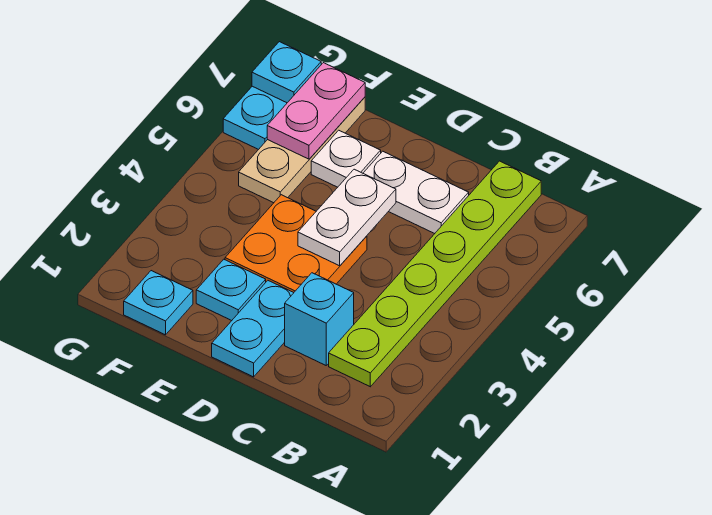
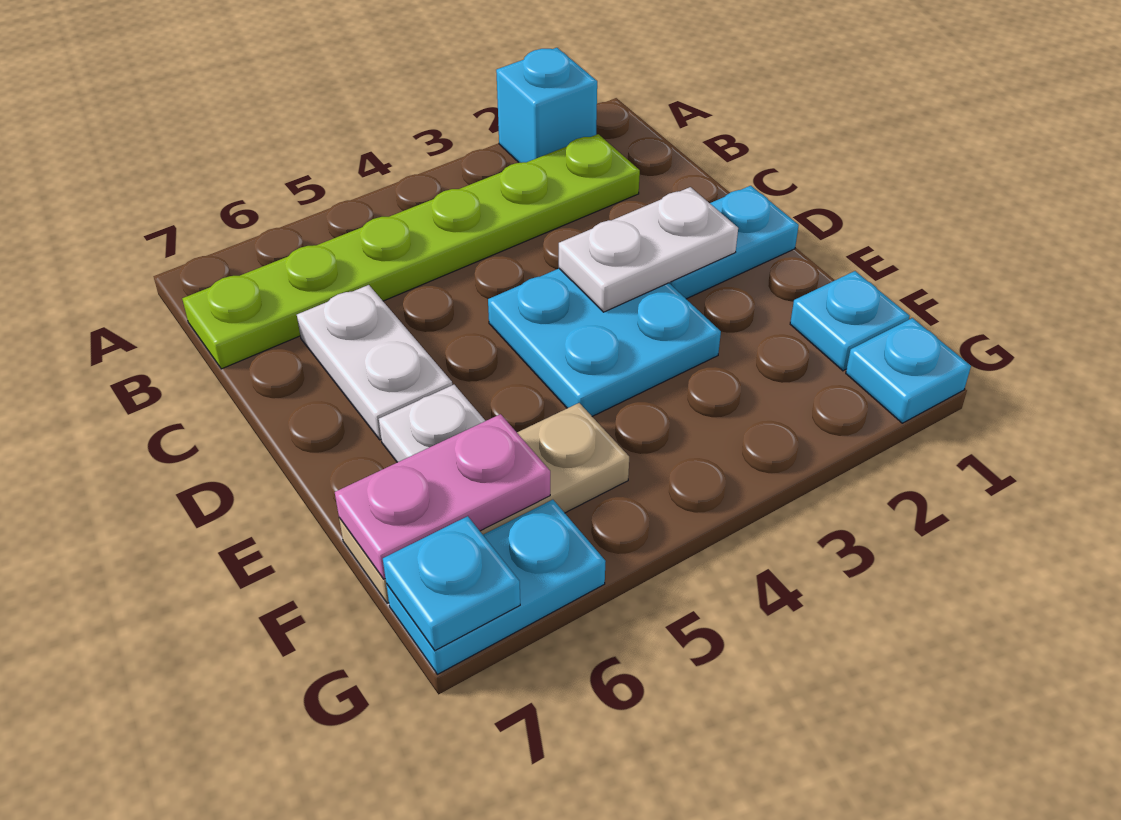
cyan brick C2 level 1 -> cyan brick A2 level 1
orange plate D3:E4 level 1 -> cyan plate D3:E4 level 1
white plate D4:D5 level 2 -> white plate D2:D3 level 2
cyan plate E2 level 1 -> cyan plate G1 level 1

